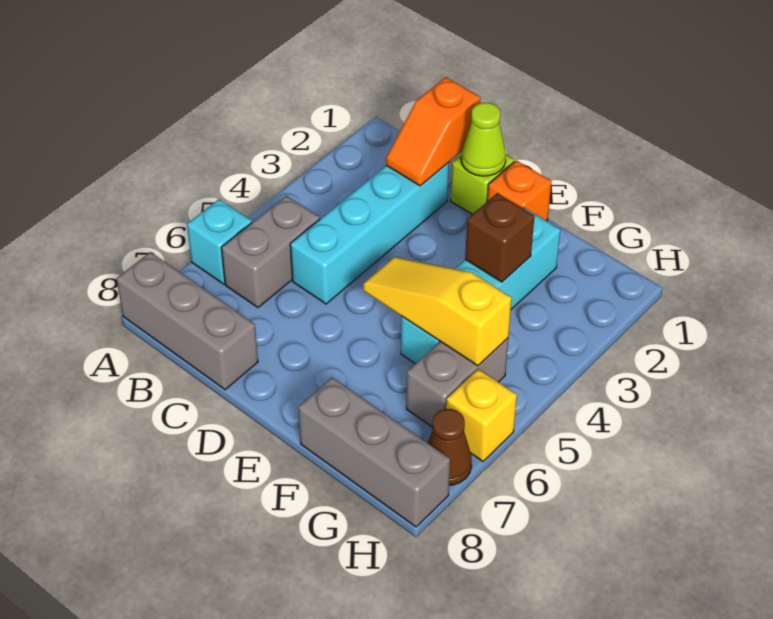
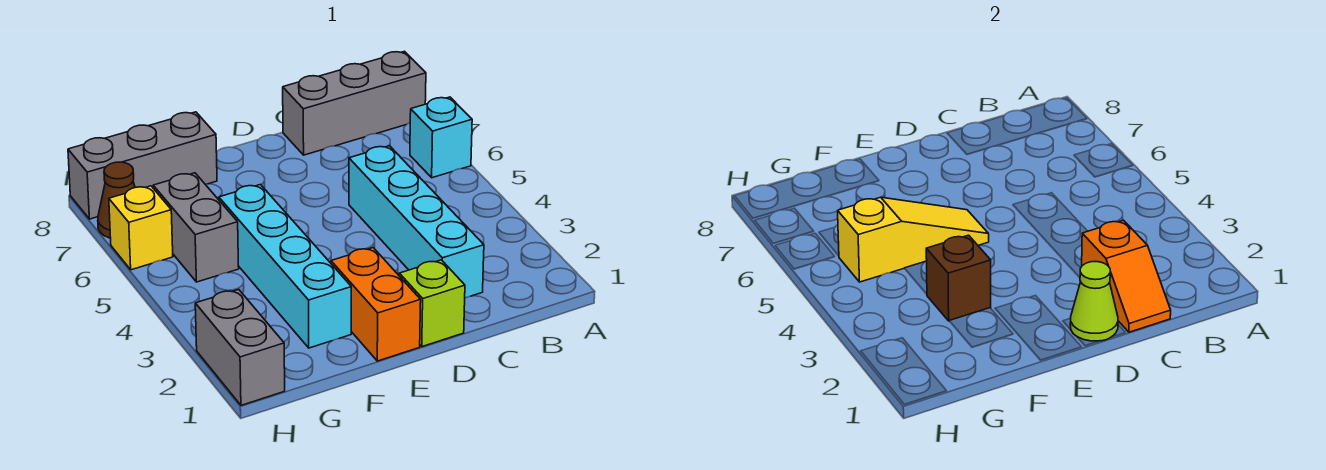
grey brick B5:B6 level 1 -> grey brick H1:H2 level 1
orange slope C1:C2 level 2 top 1 -> orange slope C1:C2 level 2 top 2
orange brick E1 level 1 -> orange brick E1:E2 level 1

